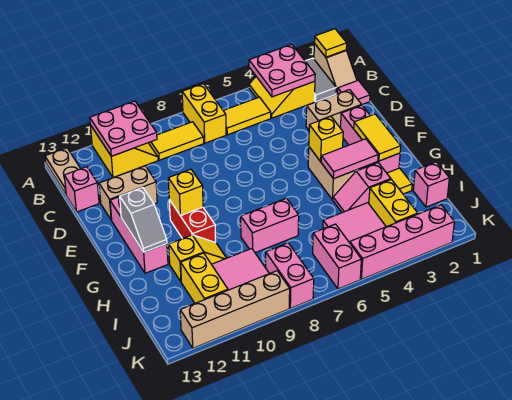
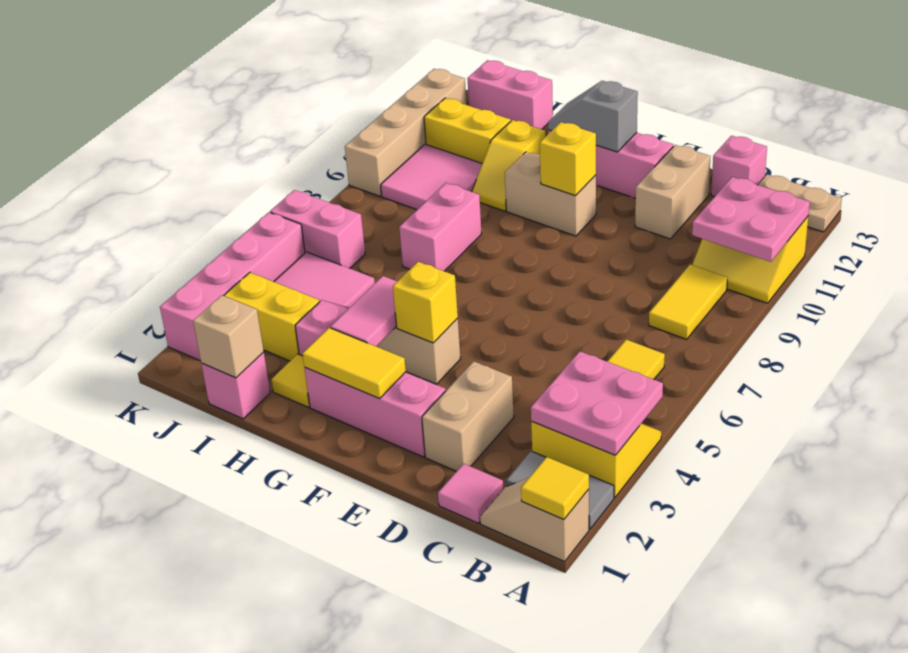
yellow brick A7:B7 level 1 -> none
red brick F10:G10 level 1 -> tan brick F10:G10 level 1
none -> tan brick I1 level 2
pink brick J8:K8 level 1 -> pink brick I13:J13 level 1

